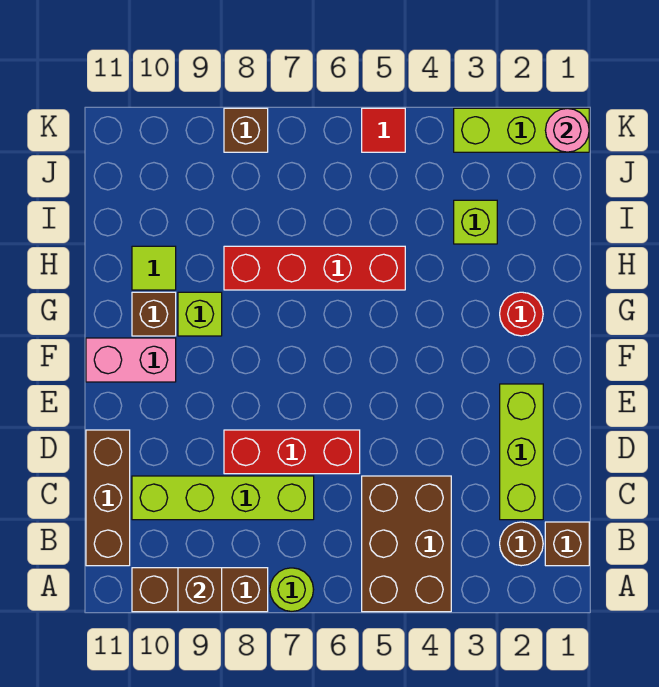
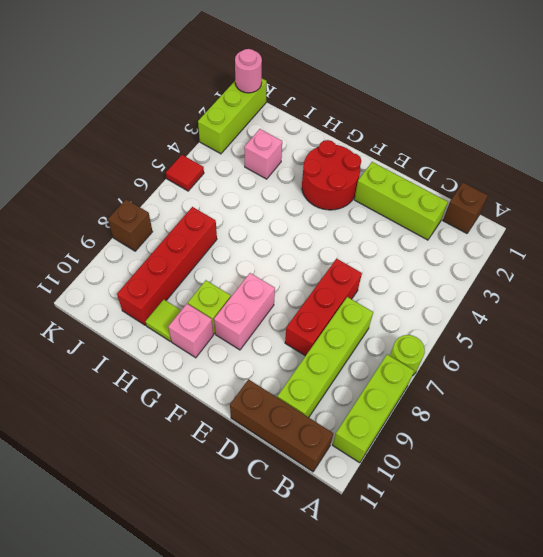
brown brick A4:C5 level 1 -> none
brown brick A8:A10 level 1 -> lime brick A8:A10 level 1
brown brick A9 level 2 -> none
brown round brick B2 level 1 -> none
pink brick F10:F11 level 1 -> pink brick F8:F9 level 1
red round brick G2 level 1 -> red round brick F2:G3 level 1
brown brick G10 level 1 -> pink brick G10 level 1
red brick H5:H8 level 1 -> red brick I7:I10 level 1
lime brick I3 level 1 -> pink brick I3 level 1

